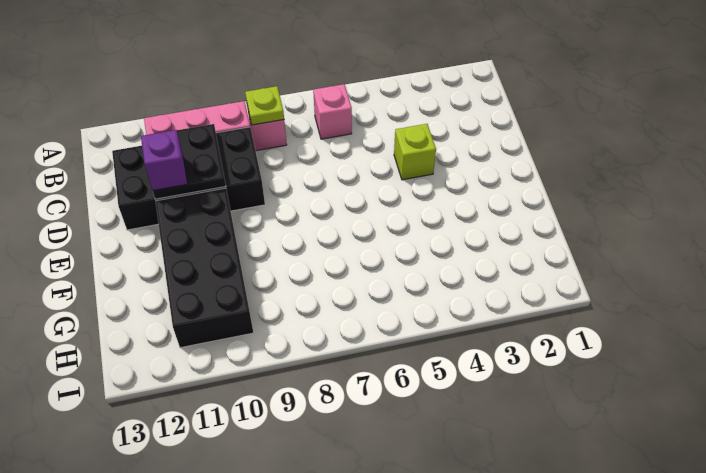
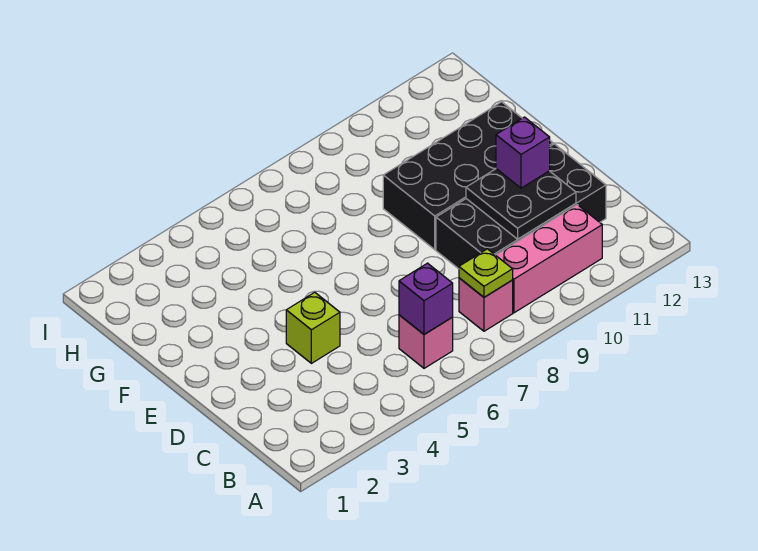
none -> purple brick B6 level 2
black brick E10:H11 level 1 -> black brick E9:F12 level 1

